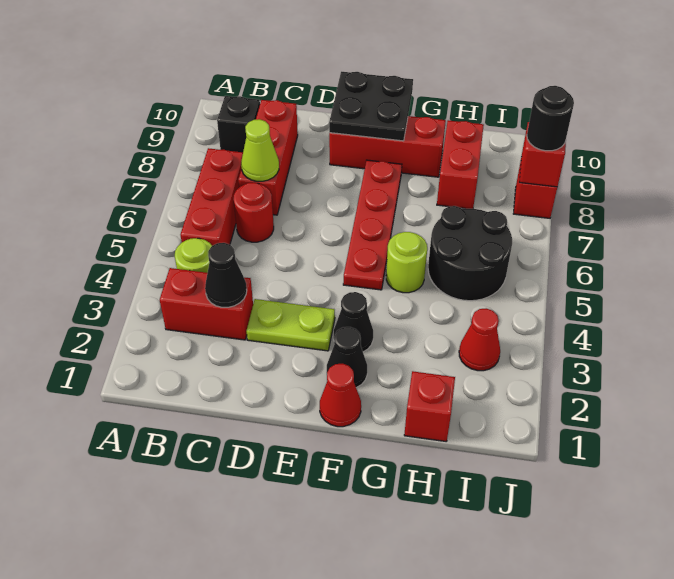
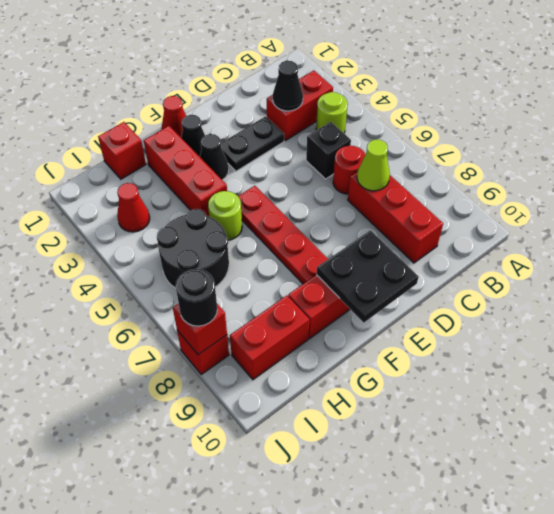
red brick B5:B7 level 1 -> red brick G2:G4 level 1
black brick B9 level 1 -> black brick C5 level 1
lime plate D3:E3 level 1 -> black plate D3:E3 level 1
red brick H8:H9 level 1 -> red brick H9:I9 level 1

